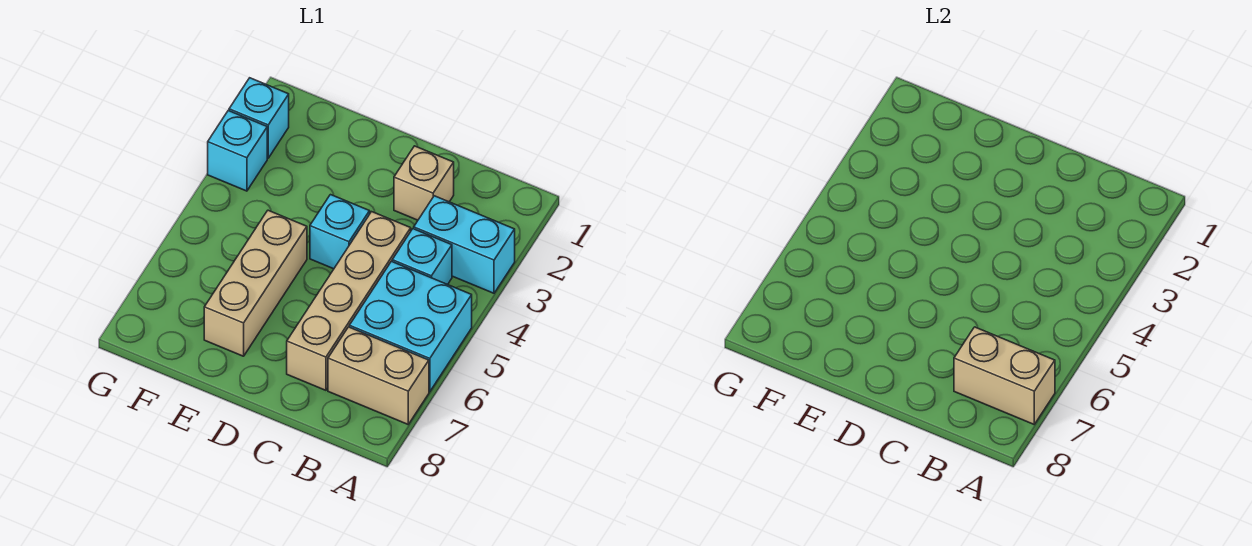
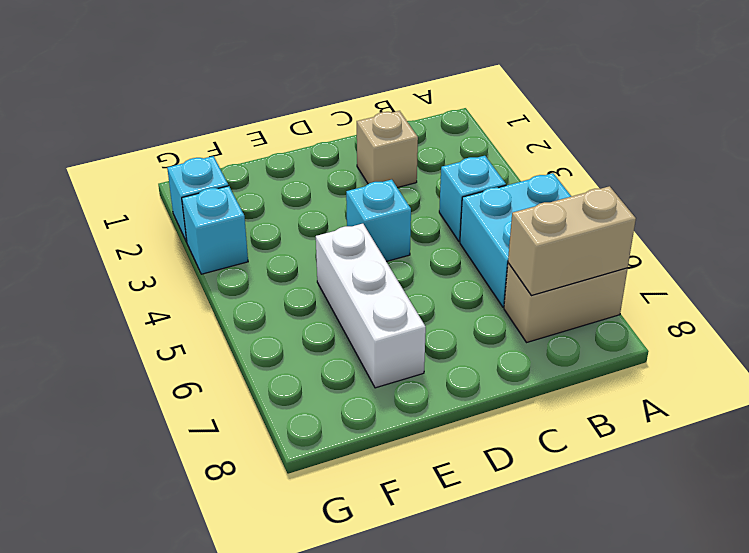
cyan brick A3:B3 level 1 -> none
tan brick C4:C7 level 1 -> none
tan brick E5:E7 level 1 -> white brick E5:E7 level 1

